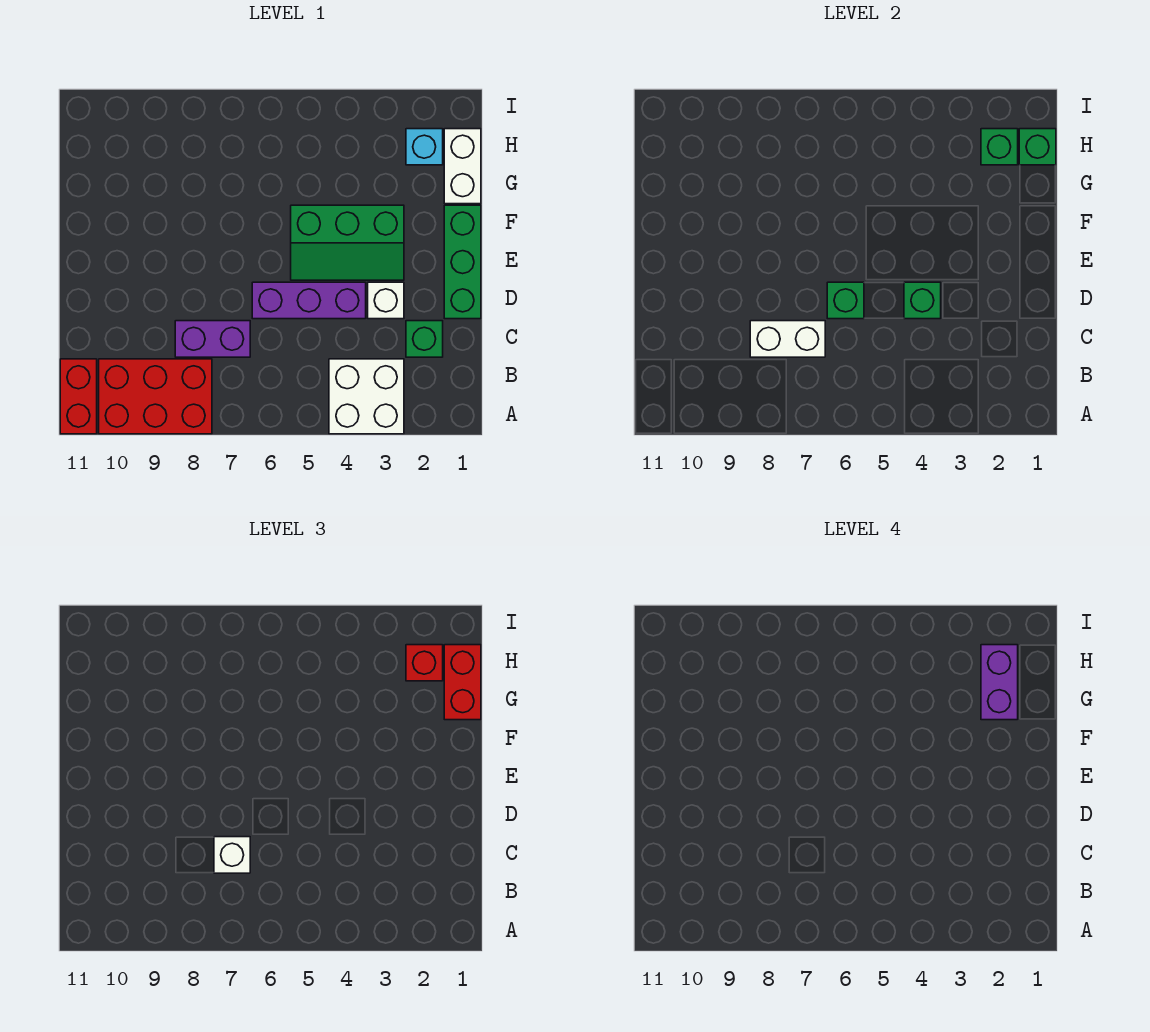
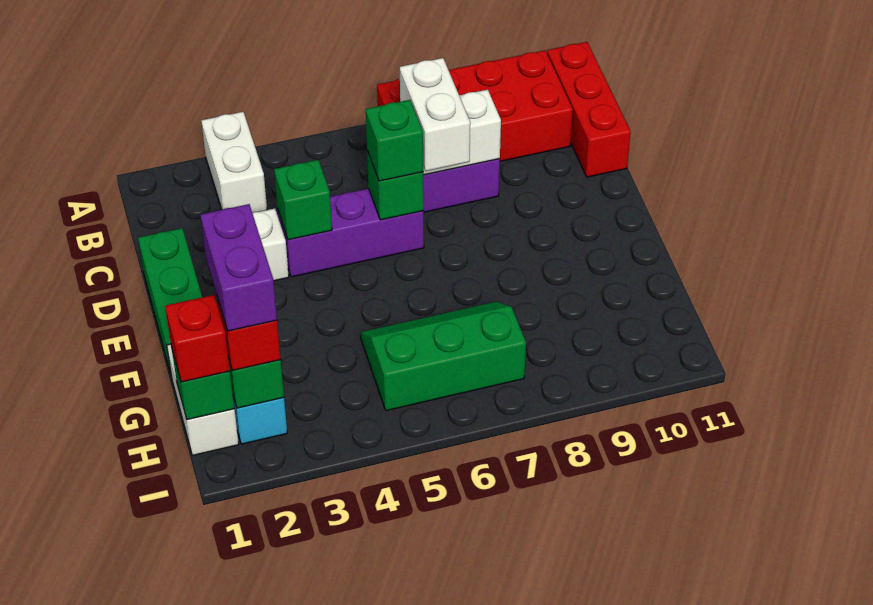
white brick A3:B4 level 1 -> white brick A3:B3 level 1
red brick A8:B10 level 1 -> red brick A7:B10 level 1
red brick A11:B11 level 1 -> red brick A11:C11 level 1
green brick C2 level 1 -> green brick D6 level 3
white brick C7 level 3 -> white brick C7:D7 level 3
green slope E3:F5 level 1 top F -> green slope G5:H7 level 1 top H
red brick G1:H1 level 3 -> red brick H1 level 3

